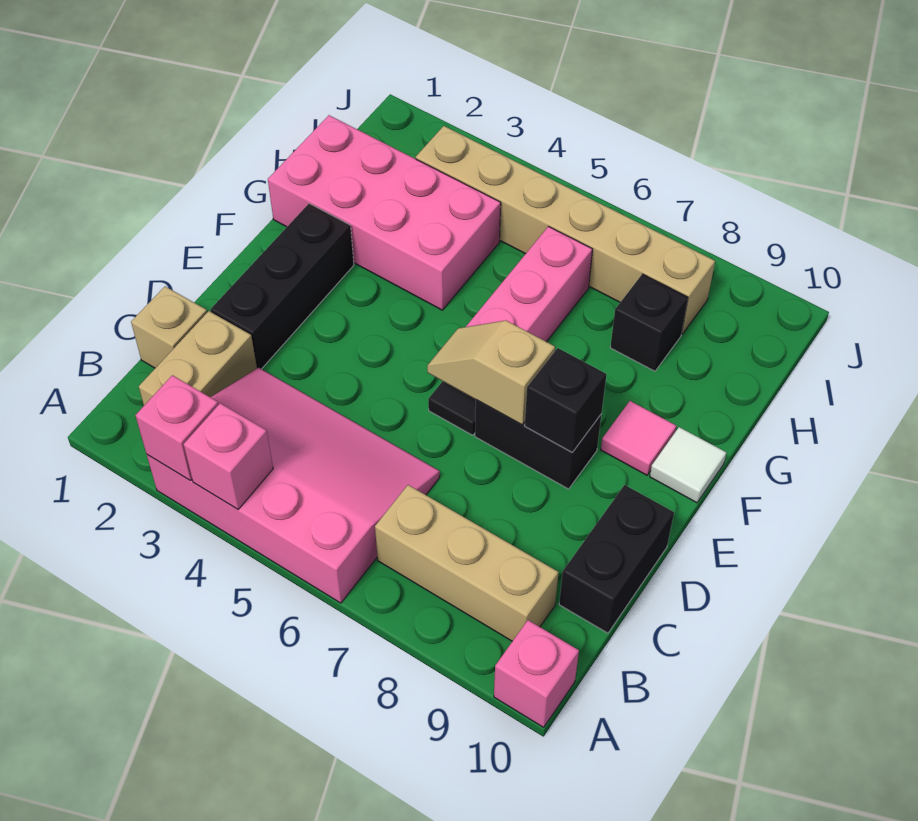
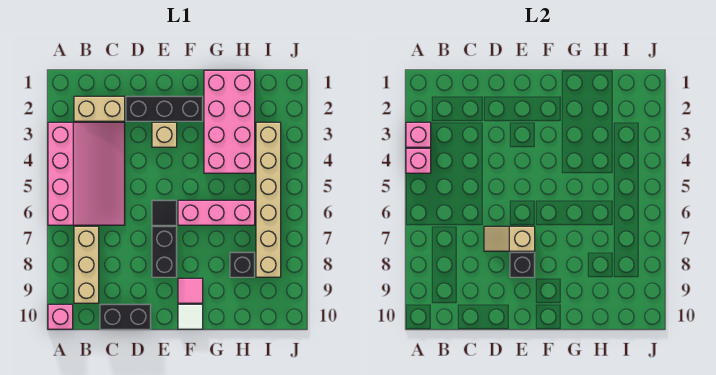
tan brick C1 level 1 -> tan brick E3 level 1
tan slope E6:E7 level 2 top 7 -> tan slope D7:E7 level 2 top E

